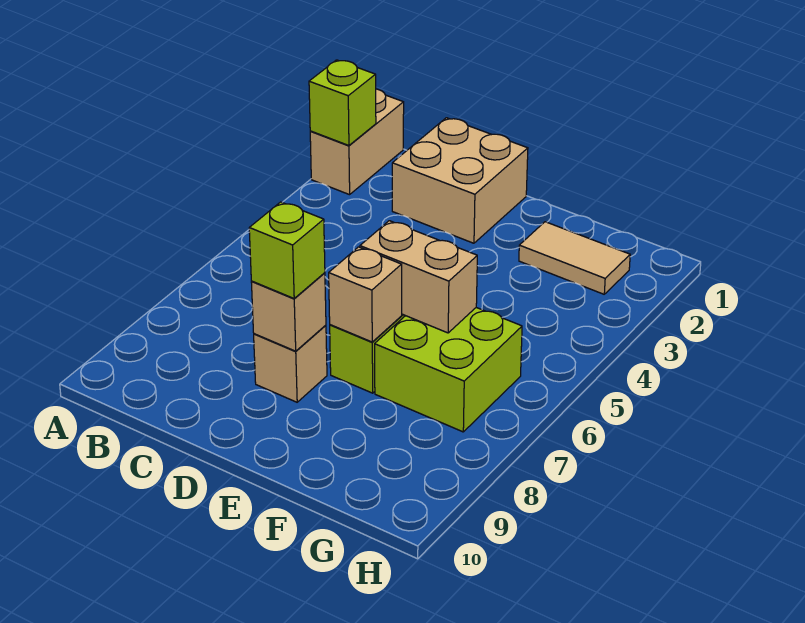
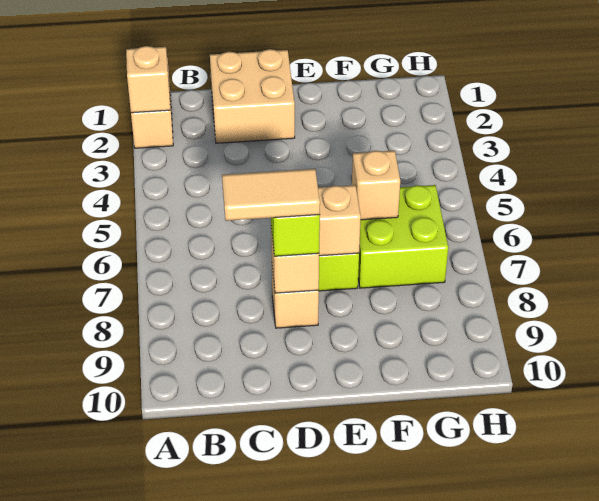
lime brick A2 level 2 -> tan brick A2 level 2
tan brick E6:F6 level 2 -> tan brick F6 level 2
tan tile F2:G2 level 1 -> tan tile C8:D8 level 4

